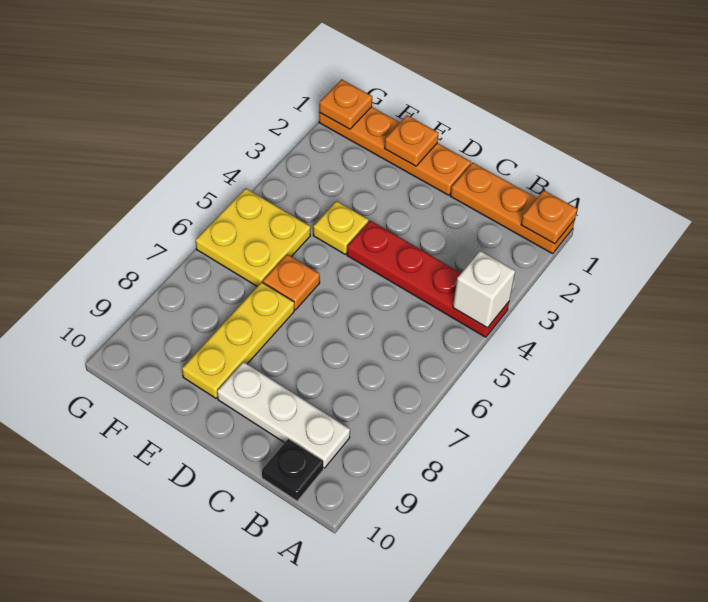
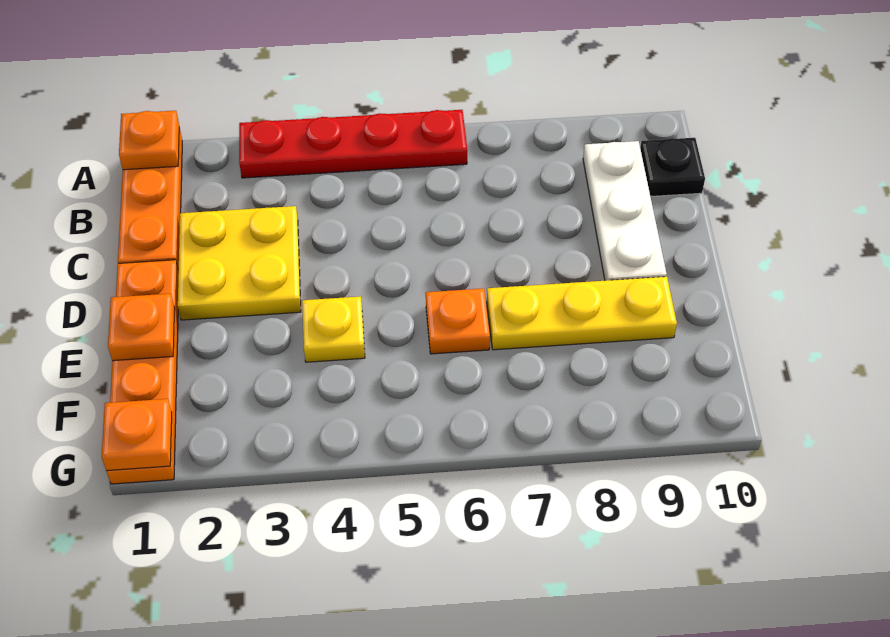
red plate A4:D4 level 1 -> red plate A3:A6 level 1
white brick A4 level 2 -> none
yellow plate F5:G6 level 1 -> yellow plate C2:D3 level 1

